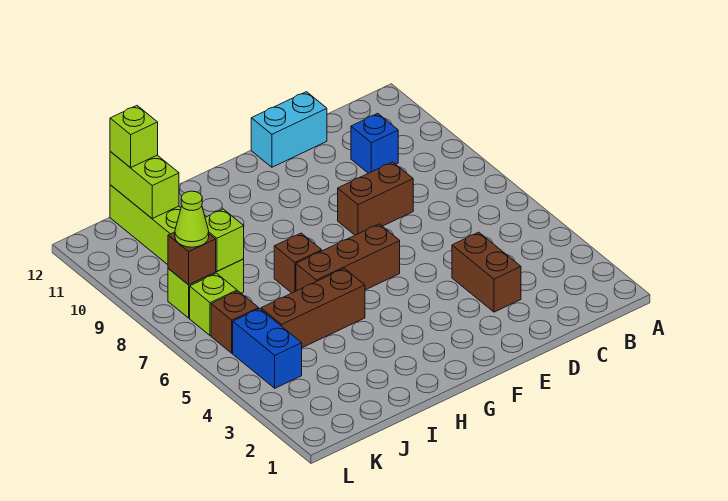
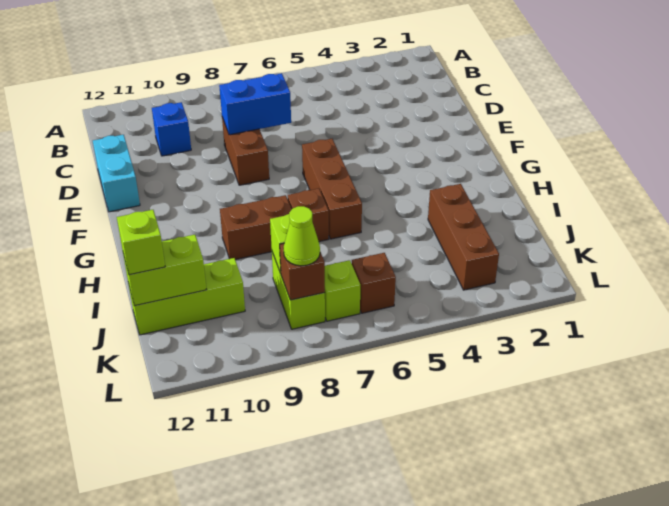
brown brick D3:D4 level 1 -> brown brick H8:H9 level 1
brown brick H5:J5 level 1 -> brown brick I3:K3 level 1
blue brick K4:K5 level 1 -> blue brick D7:D8 level 2

